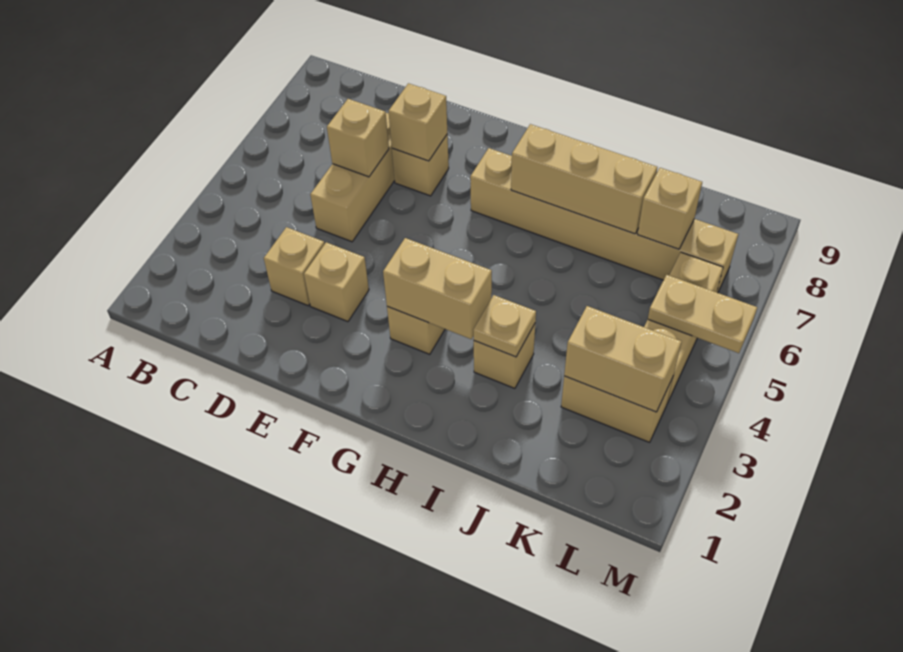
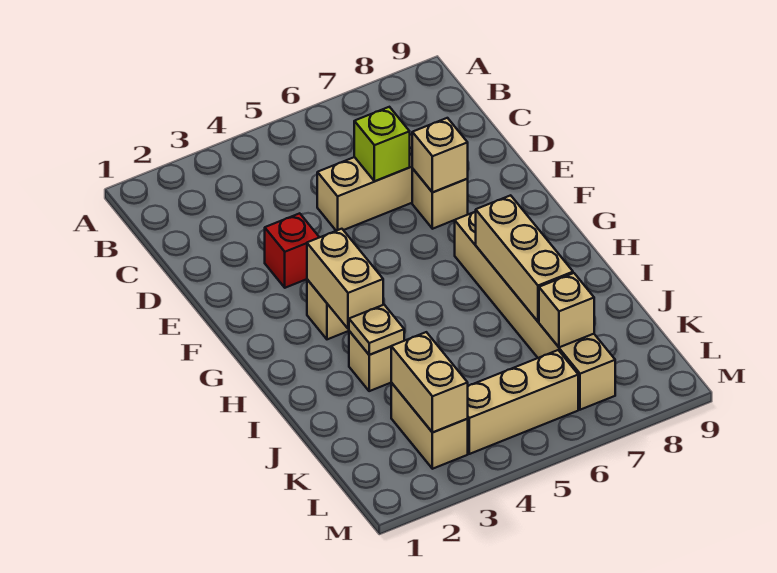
tan brick D3 level 1 -> none
tan brick D6 level 2 -> lime brick D6 level 2
tan brick E3 level 1 -> red brick E3 level 1
tan plate L5:M5 level 2 -> none

